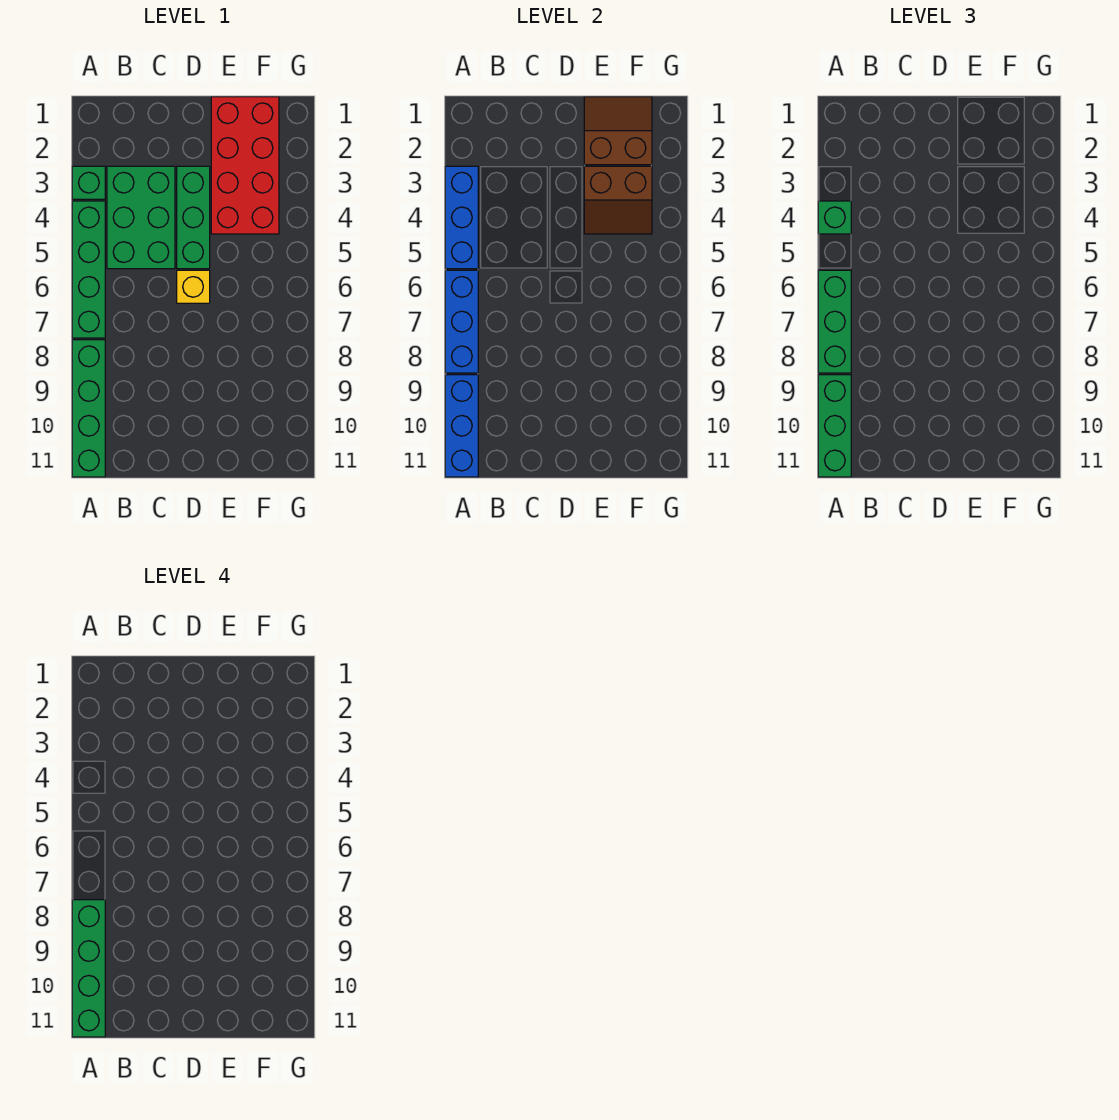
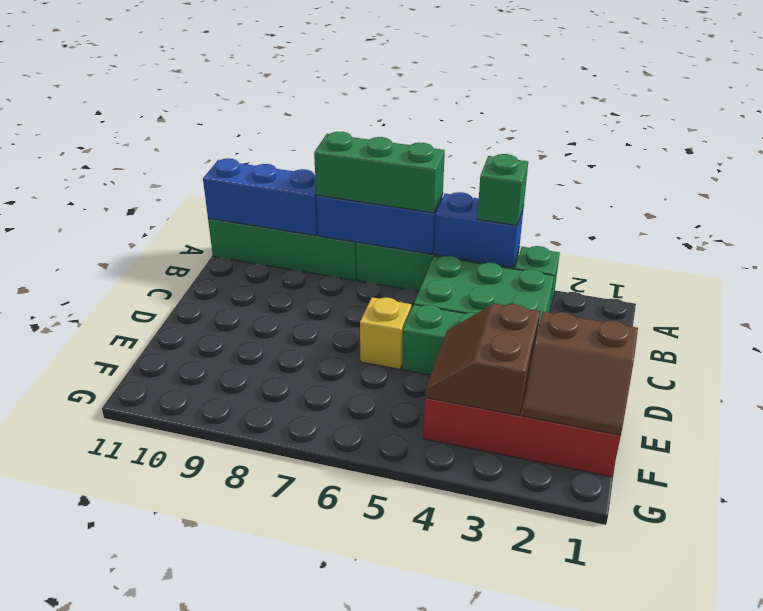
blue brick A3:A5 level 2 -> blue brick A4:A5 level 2
green brick A8:A11 level 4 -> none
green brick A9:A11 level 3 -> none
brown slope E1:F2 level 2 top 2 -> brown slope E1:F2 level 2 top E

